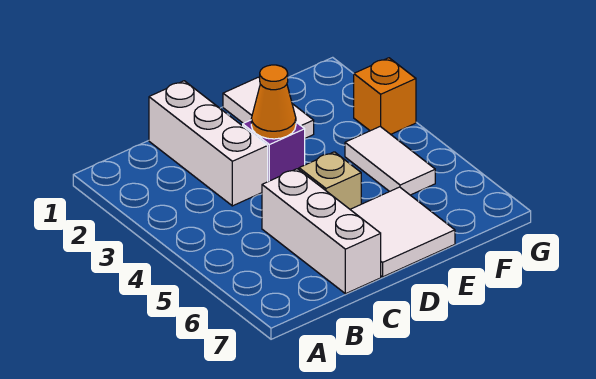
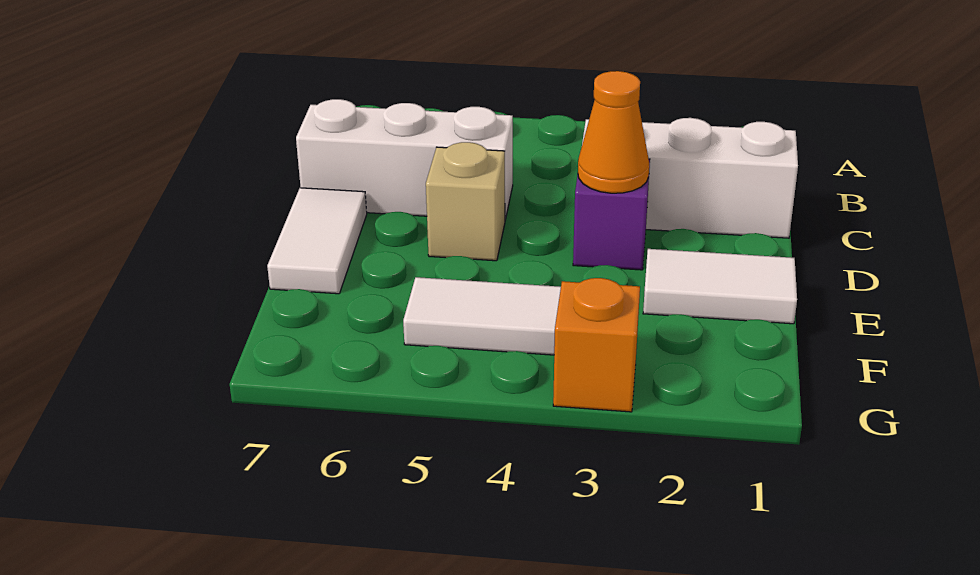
white tile D6:E7 level 1 -> white tile D7:E7 level 1

